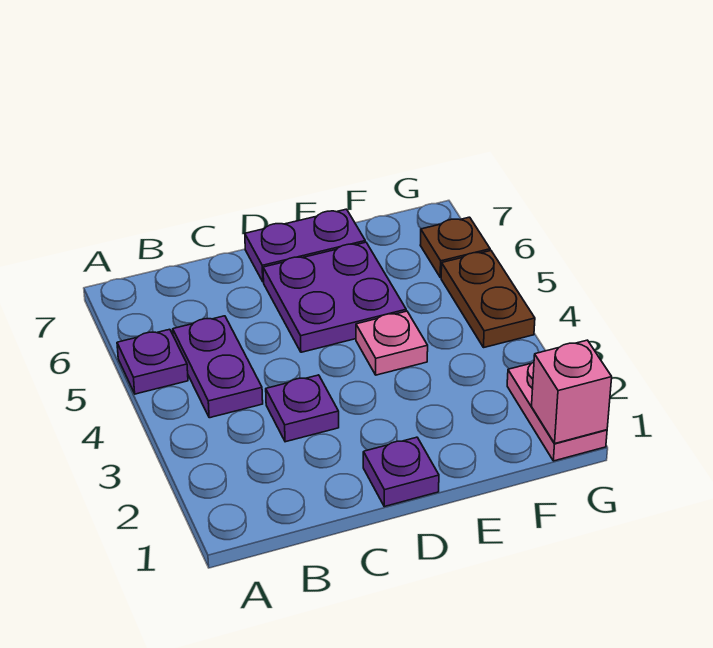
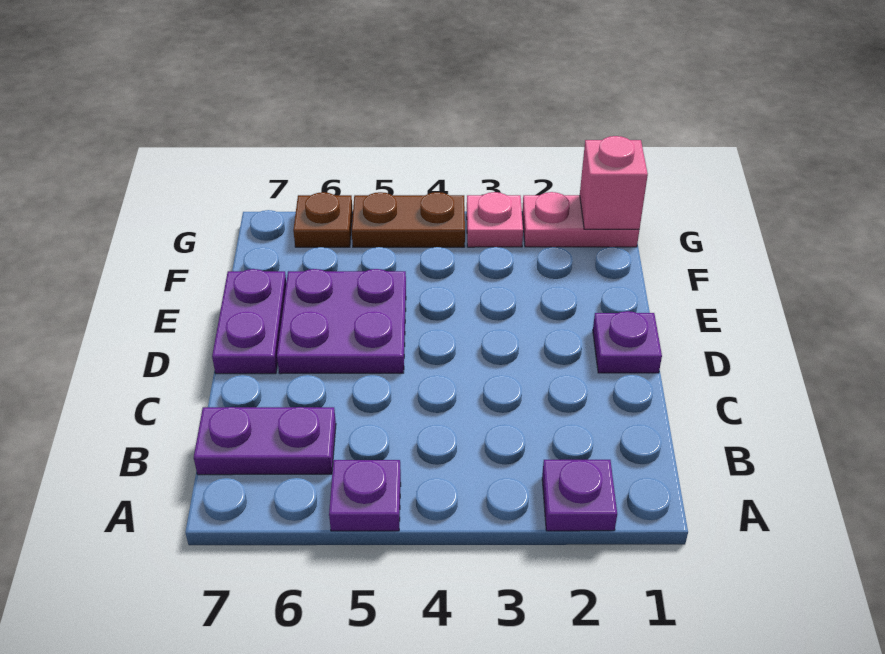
purple plate B4:B5 level 1 -> purple plate B6:B7 level 1
purple plate C3 level 1 -> purple plate A2 level 1
pink plate E4 level 1 -> pink plate G3 level 1

